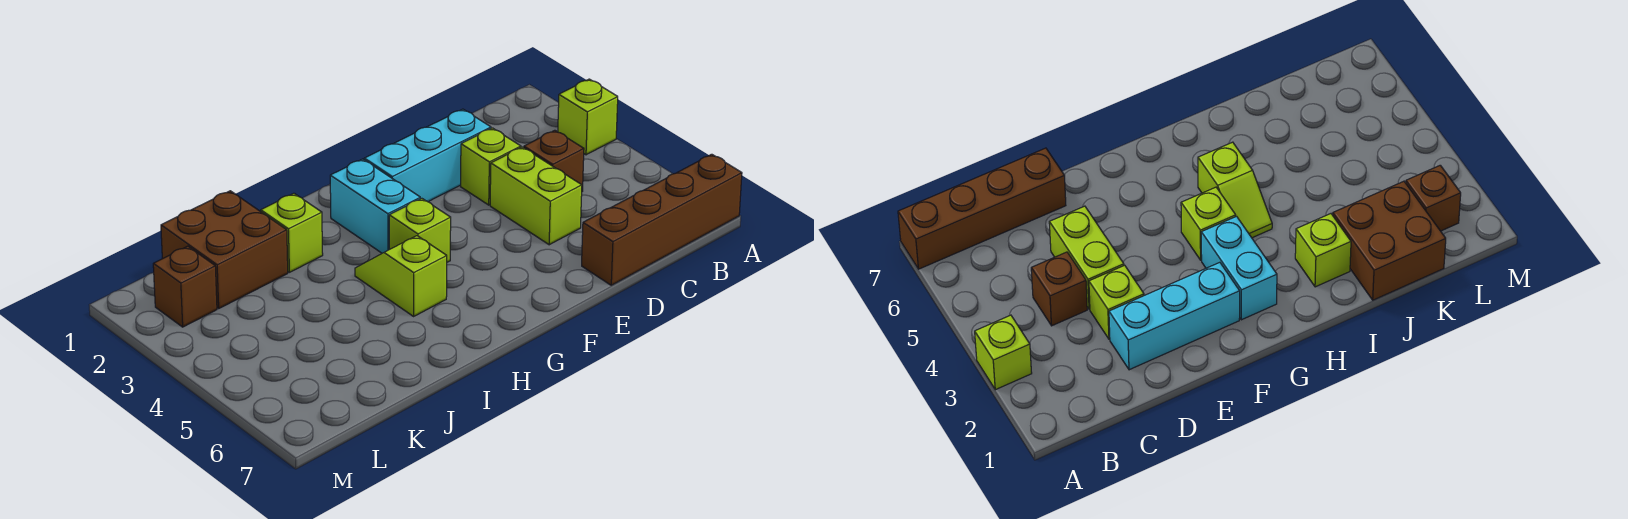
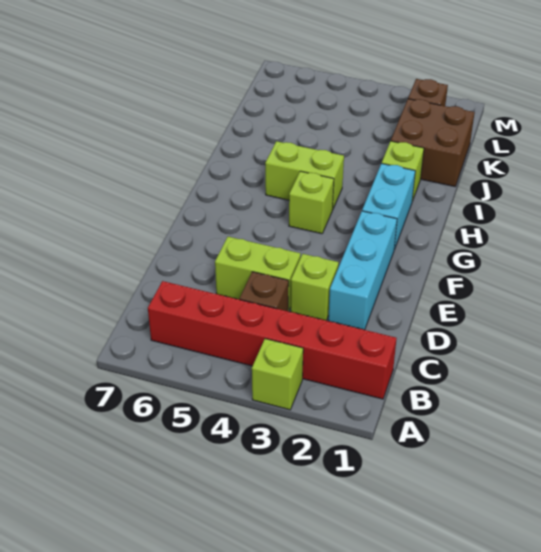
brown brick A7:D7 level 1 -> none
none -> red brick B1:B6 level 1
cyan brick G2:G3 level 1 -> cyan brick G2:H2 level 1
lime slope H4:H5 level 1 top 5 -> lime brick H4:H5 level 1

